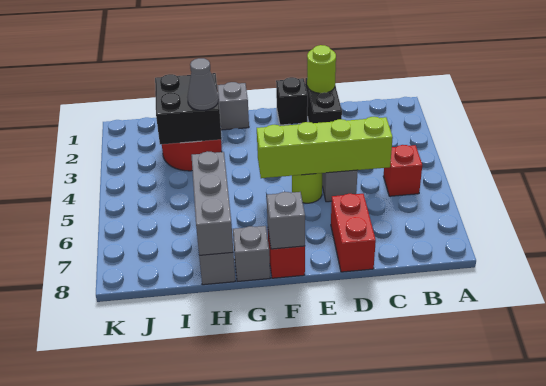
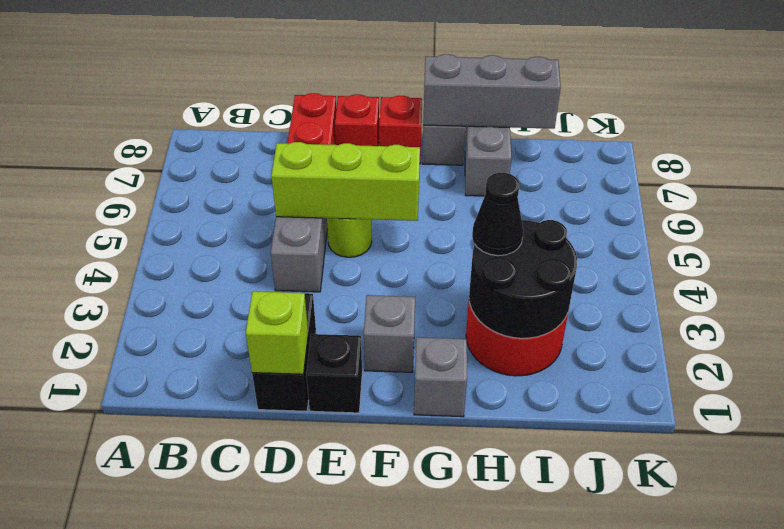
red brick B5 level 1 -> red brick E8 level 1
lime brick C5:F5 level 2 -> lime brick D5:F5 level 2
lime round brick D1 level 2 -> lime brick D1 level 2
grey brick F8 level 2 -> grey brick F2 level 1
black brick H2:I3 level 2 -> black round brick H2:I3 level 2
grey cone H3 level 3 -> black cone H3 level 3
grey brick H6:H8 level 2 -> grey brick G8:I8 level 2

